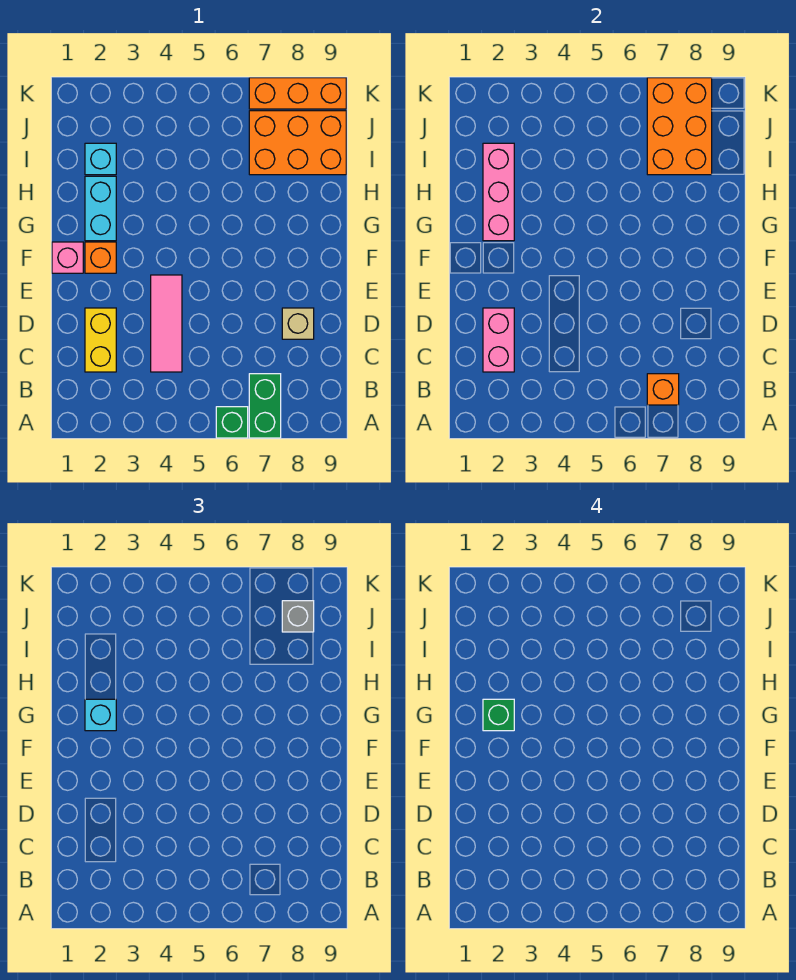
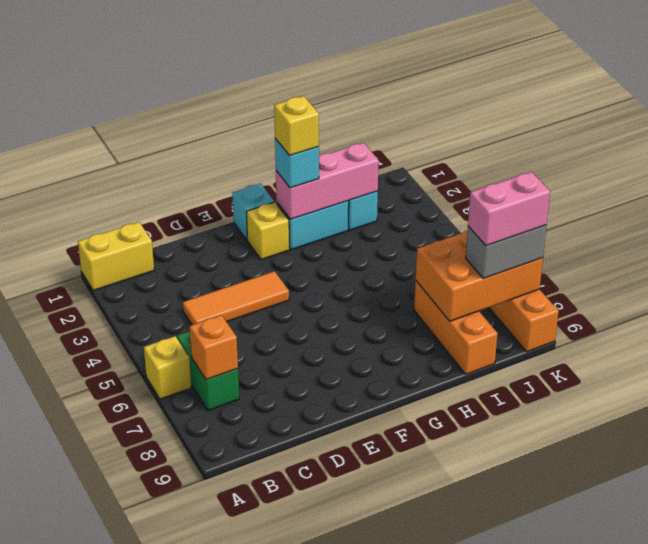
green brick A6 level 1 -> yellow brick A6 level 1
green brick A7:B7 level 1 -> green brick B6:B7 level 1
yellow brick C2:D2 level 1 -> yellow brick A1:B1 level 1
pink brick C2:D2 level 2 -> pink brick J8:K8 level 4
pink tile C4:E4 level 1 -> orange tile C4:E4 level 1
tan brick D8 level 1 -> none
pink brick F1 level 1 -> cyan brick F1 level 1
orange brick F2 level 1 -> yellow brick F2 level 1
green brick G2 level 4 -> yellow brick G2 level 4
orange brick I7:J9 level 1 -> orange brick I7:I9 level 1
grey brick J8 level 3 -> grey brick J8:K8 level 3

